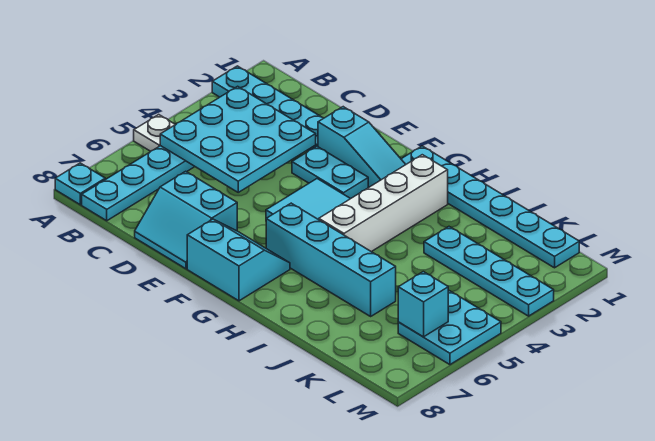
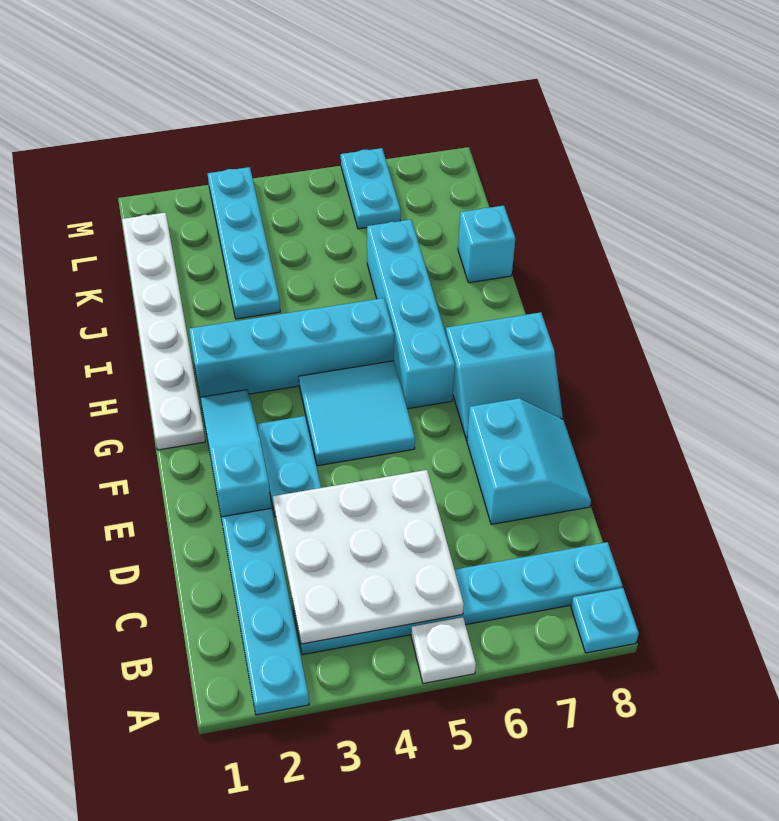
cyan plate B3:D5 level 2 -> white plate B3:D5 level 2
cyan slope F7:G8 level 1 top 8 -> cyan slope F7:G8 level 1 top G
cyan plate G1:L1 level 1 -> white plate G1:L1 level 1
white brick H2:H5 level 1 -> cyan brick H2:H5 level 1
cyan plate L5:M6 level 1 -> cyan plate L6:M6 level 1
cyan brick L6 level 2 -> cyan brick J8 level 1

